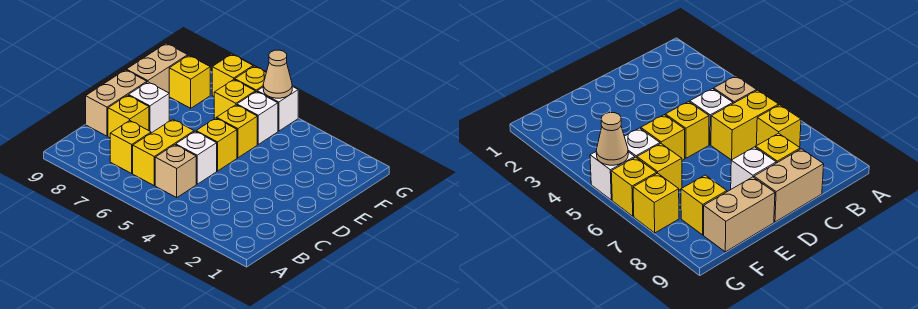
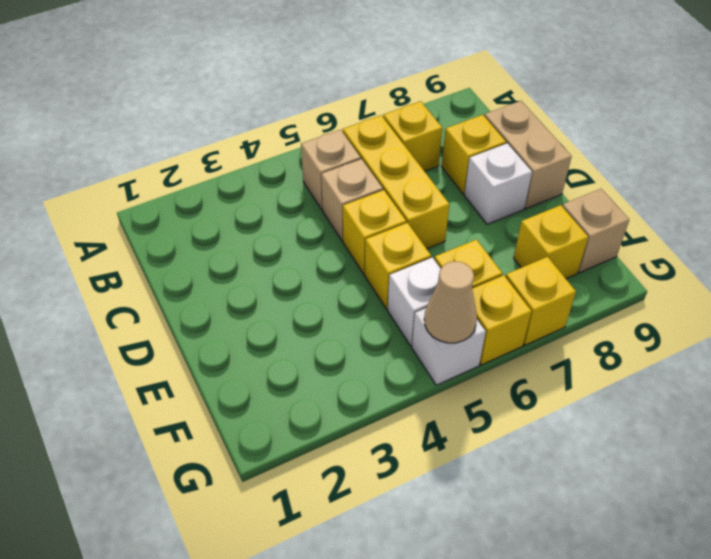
yellow brick B6:C6 level 1 -> yellow brick B6:D6 level 1
white brick C5 level 1 -> tan brick C5 level 1
tan brick E9:F9 level 1 -> tan brick F9 level 1

